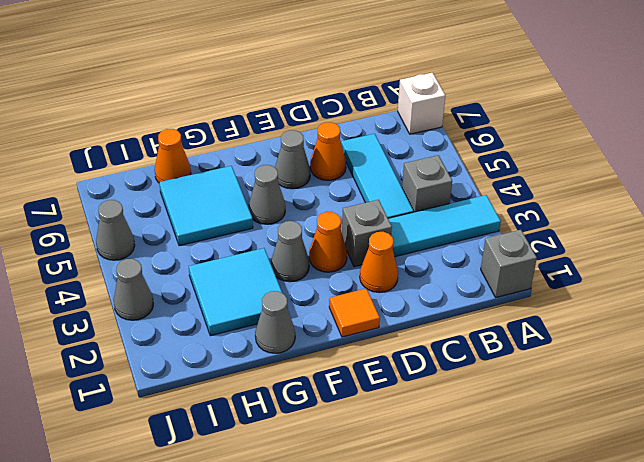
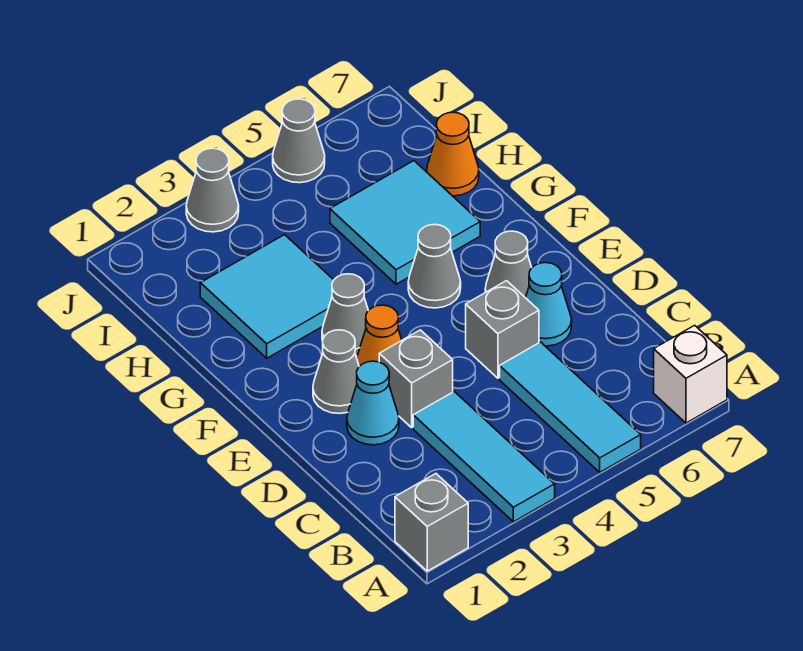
grey brick B4 level 1 -> grey brick D5 level 1
cyan tile C4:C6 level 1 -> cyan tile A5:C5 level 1
orange cone D2 level 1 -> cyan cone D2 level 1
orange cone D6 level 1 -> cyan cone D6 level 1
orange tile E1 level 1 -> none
grey cone G1 level 1 -> grey cone E2 level 1

